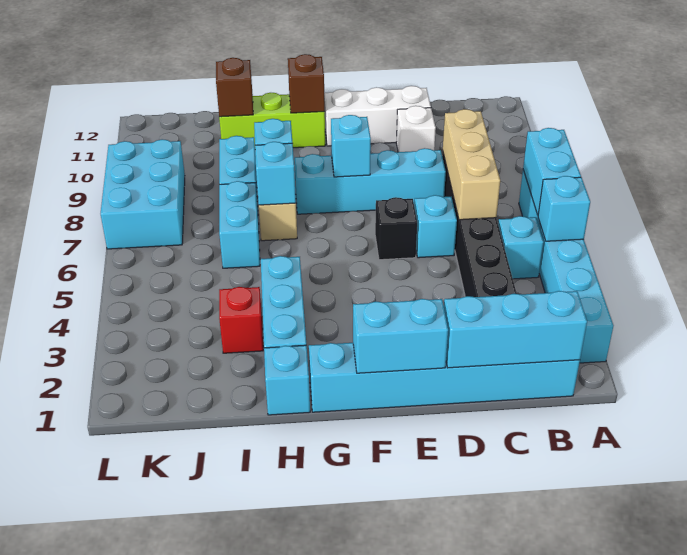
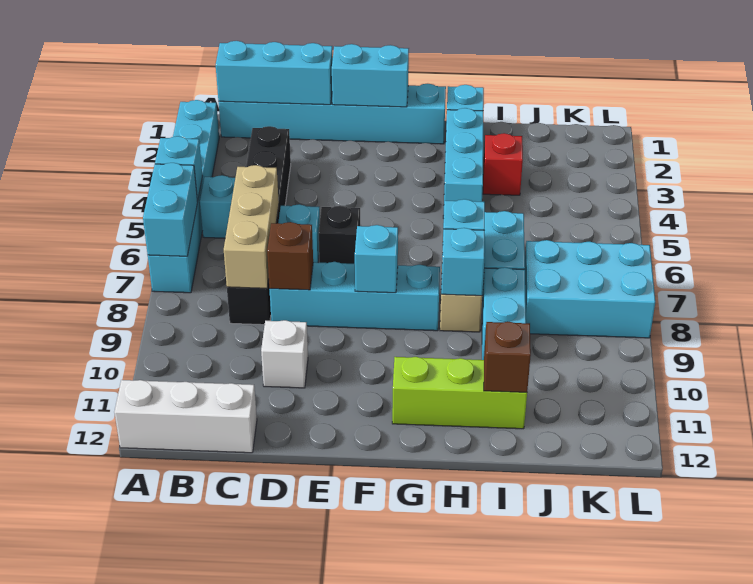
white brick D11:F11 level 1 -> white brick A12:C12 level 1
brown brick G11 level 2 -> brown brick D8 level 2
cyan brick K7:L9 level 1 -> cyan brick J7:L8 level 1

